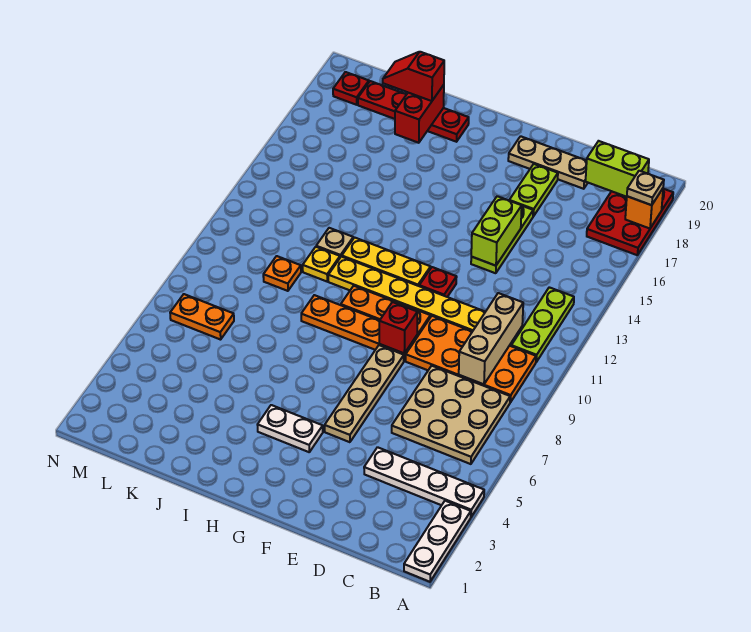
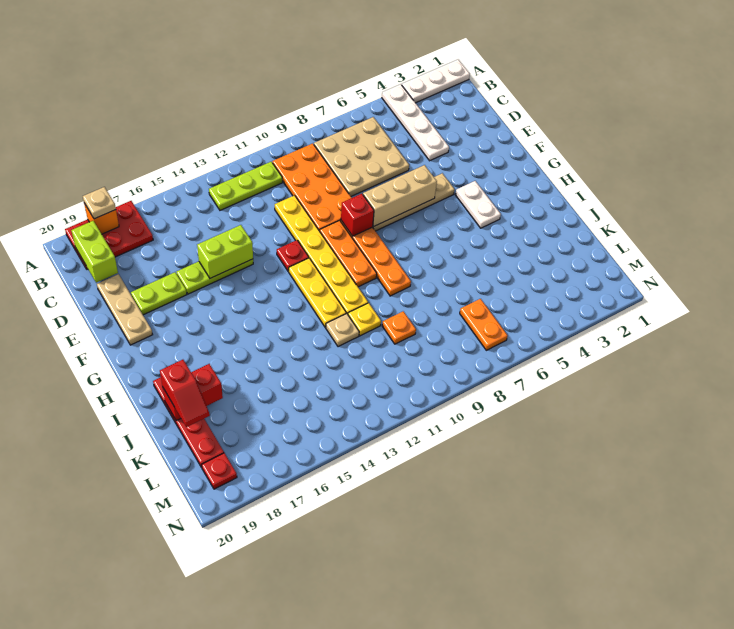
tan brick C9:C11 level 2 -> tan brick F6:F8 level 2

